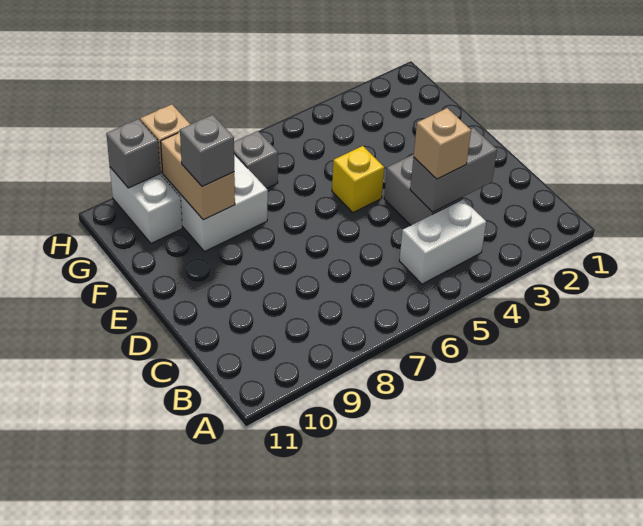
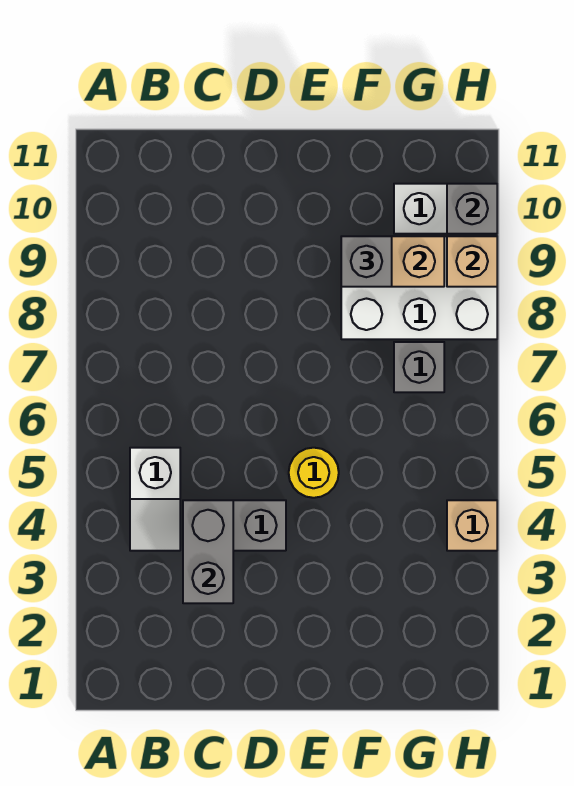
white brick B4:B5 level 1 -> white slope B4:B5 level 1 top 5
tan brick C4 level 3 -> tan brick H4 level 1
yellow brick E5 level 1 -> yellow round brick E5 level 1

